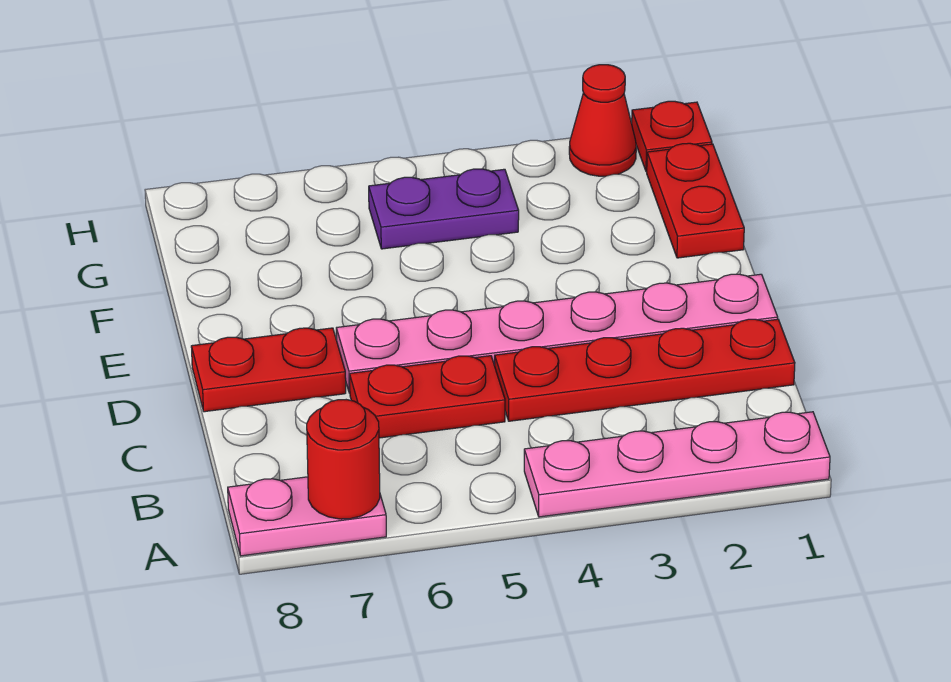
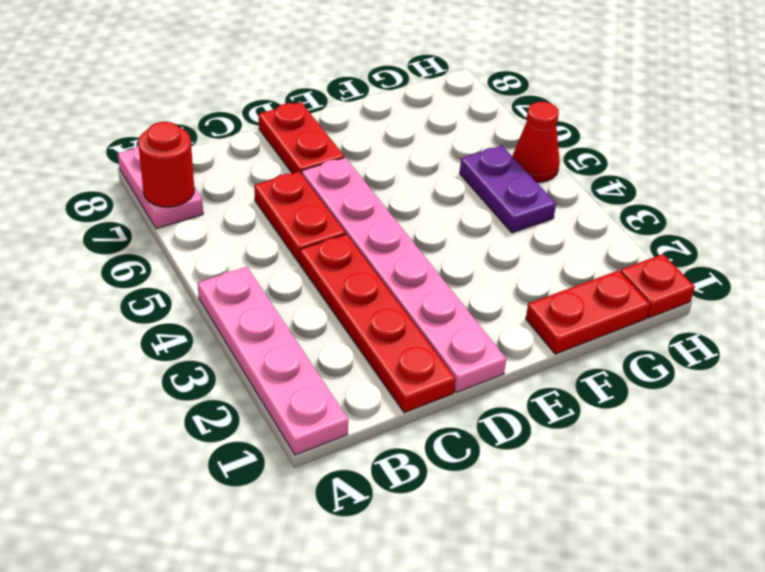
red cone H2 level 1 -> red cone H5 level 1

